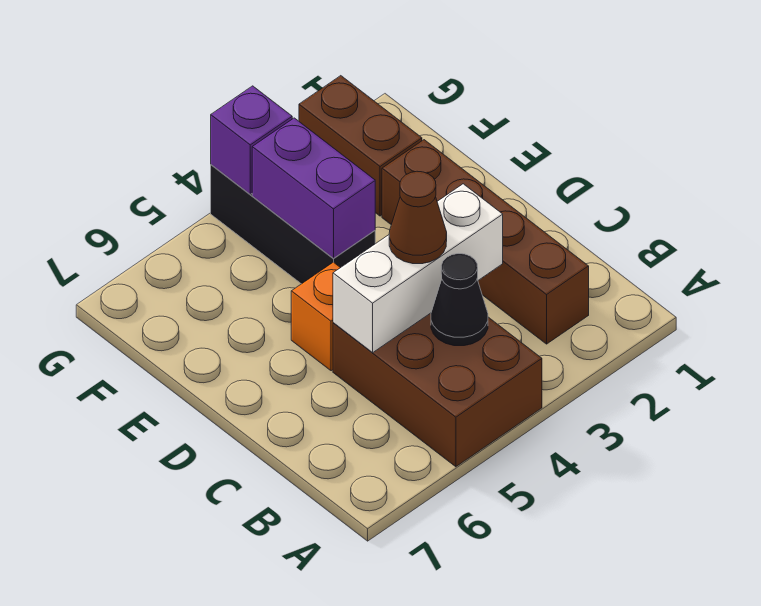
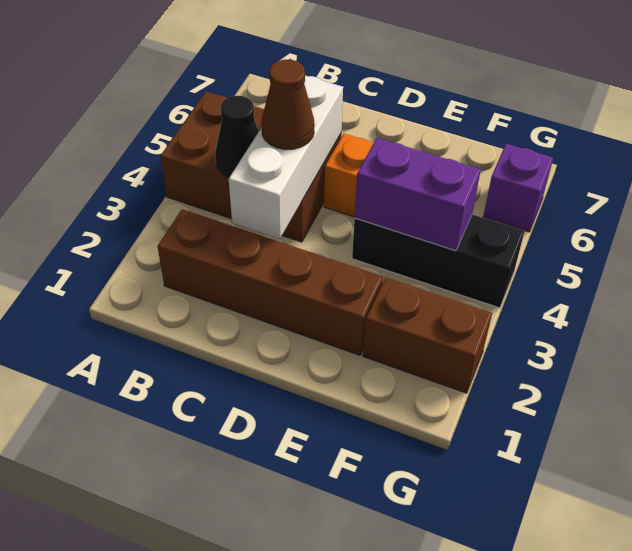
purple brick G4 level 2 -> purple brick G6 level 1

